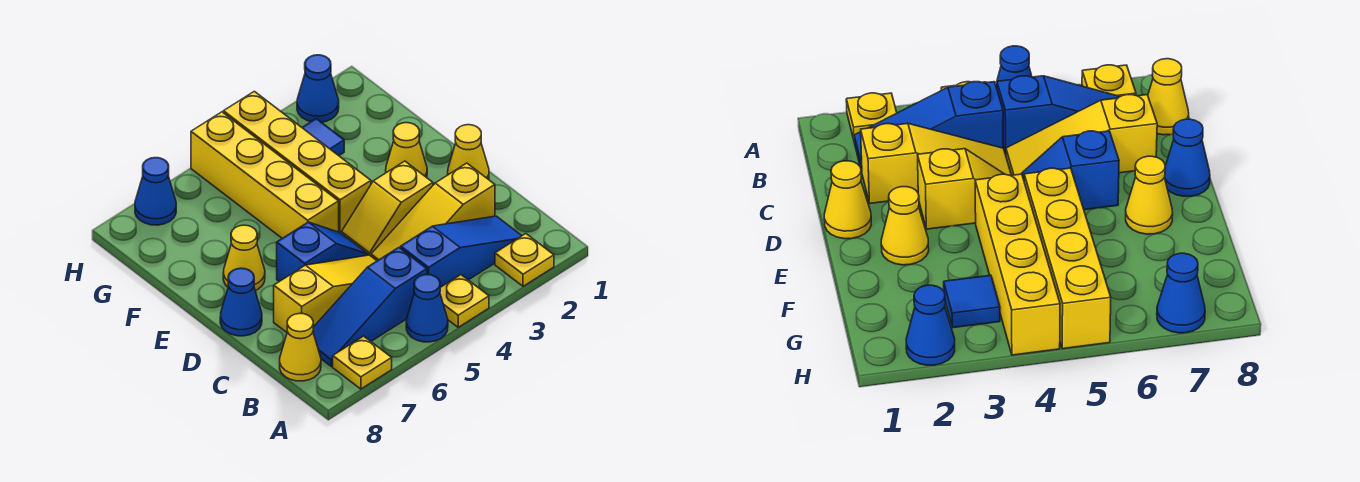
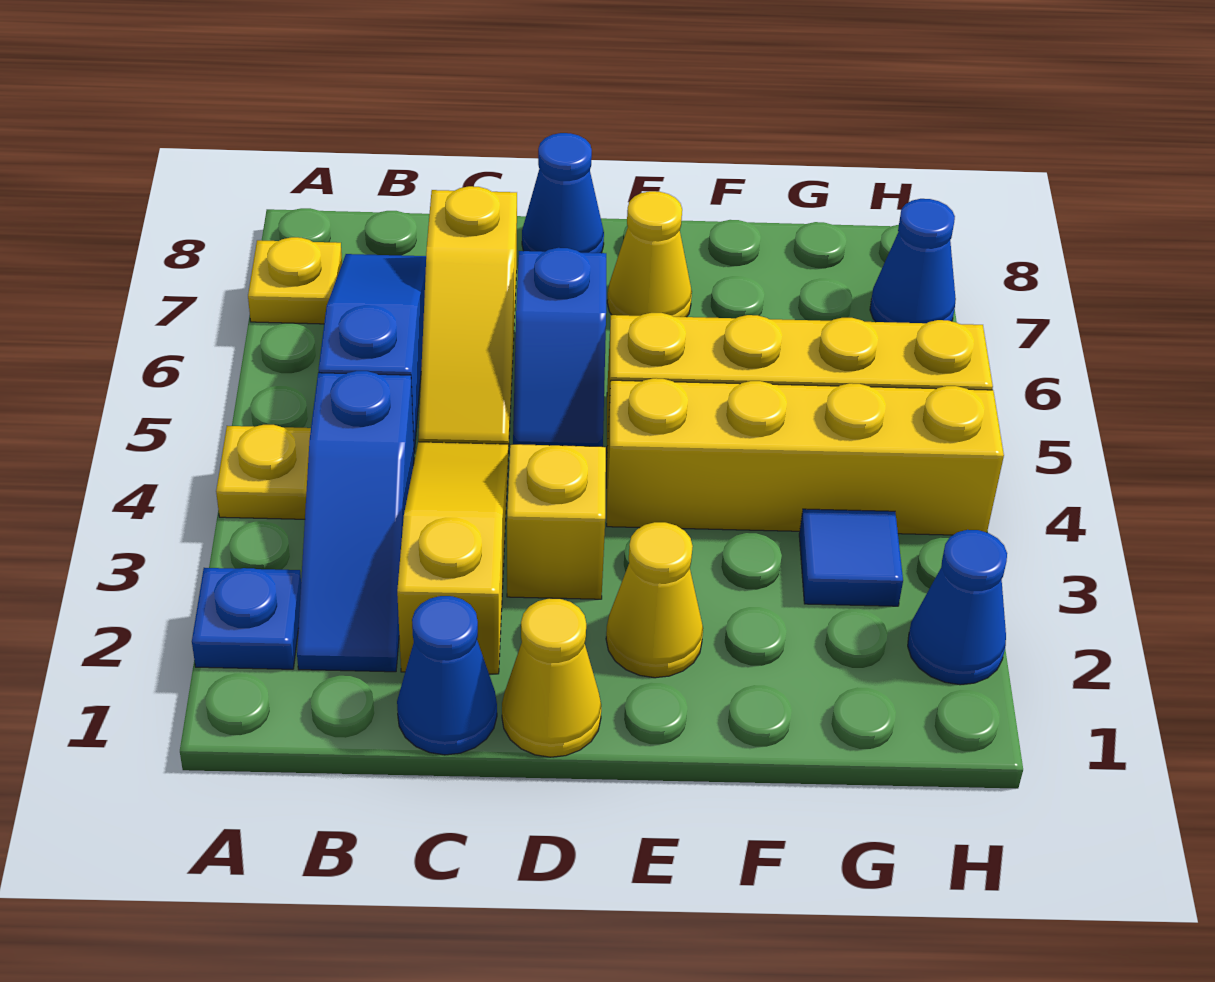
yellow plate A2 level 1 -> blue plate A2 level 1
blue cone A5 level 1 -> blue cone C1 level 1
yellow cone B8 level 1 -> none

